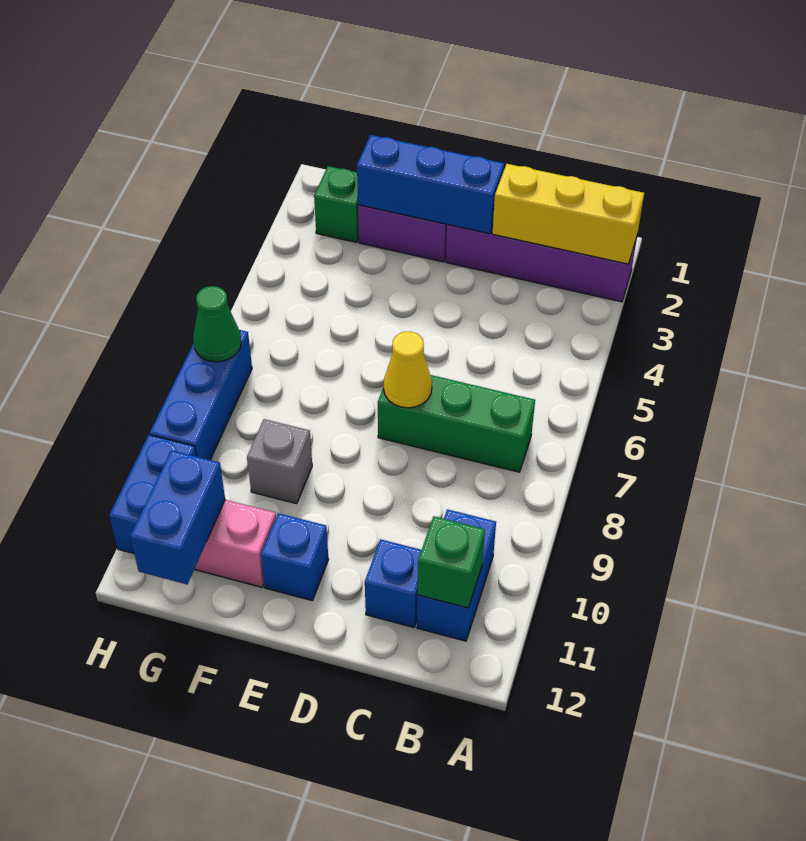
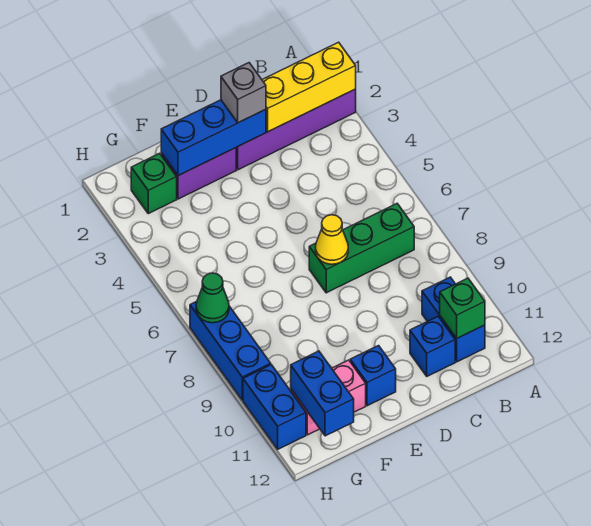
grey brick F9 level 1 -> grey brick D2 level 3

